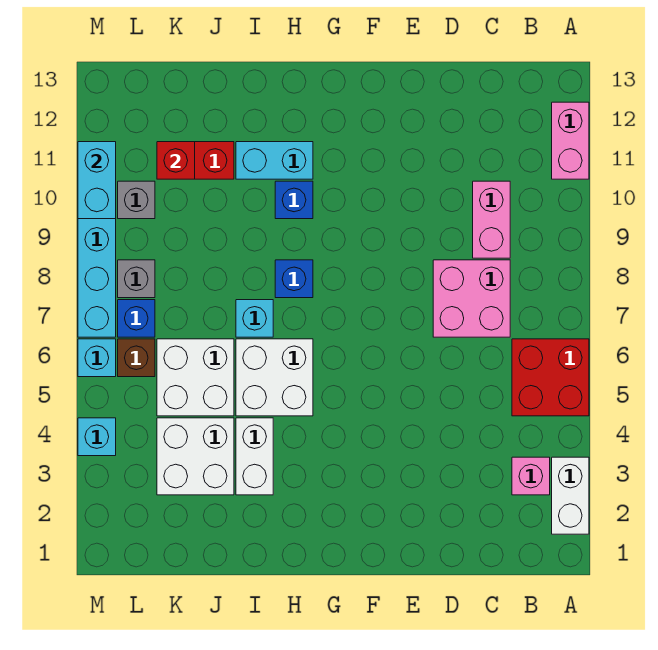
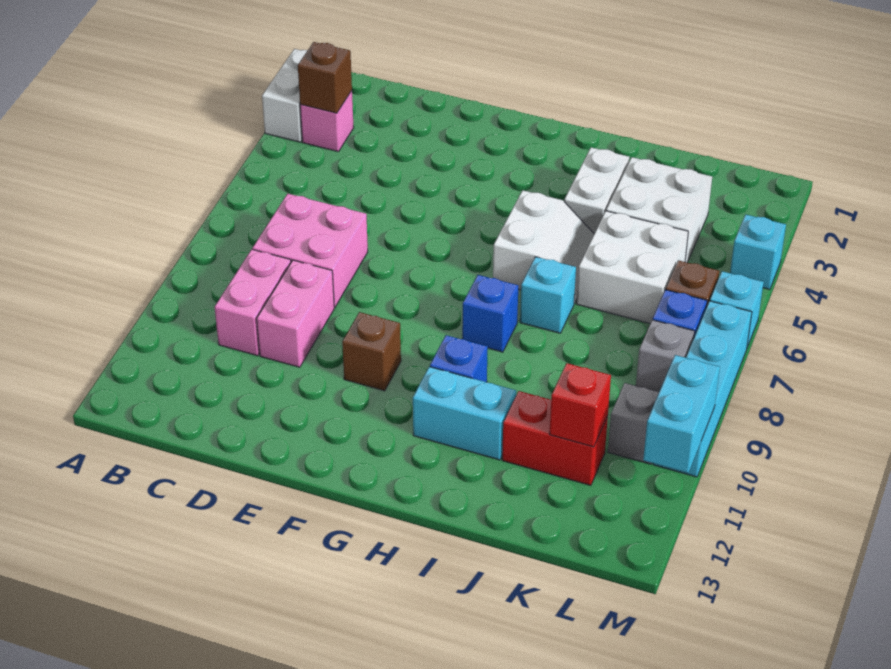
red brick A5:B6 level 1 -> none
pink brick A11:A12 level 1 -> pink brick D9:D10 level 1
none -> brown brick B3 level 2
none -> brown brick F10 level 1
white brick H5:I6 level 1 -> white slope H5:I6 level 1 top H

